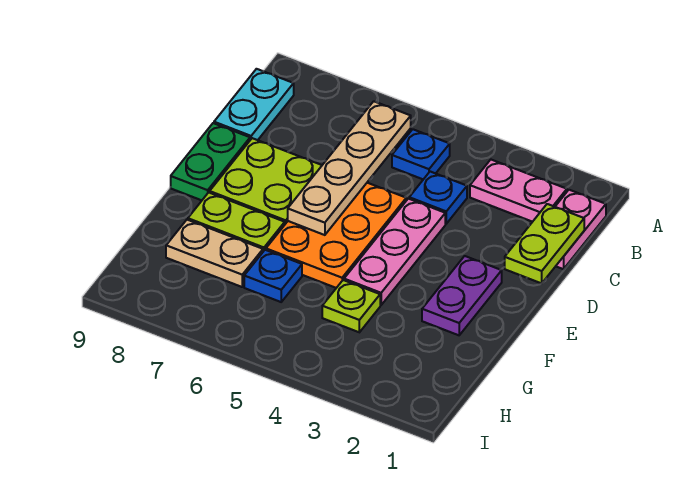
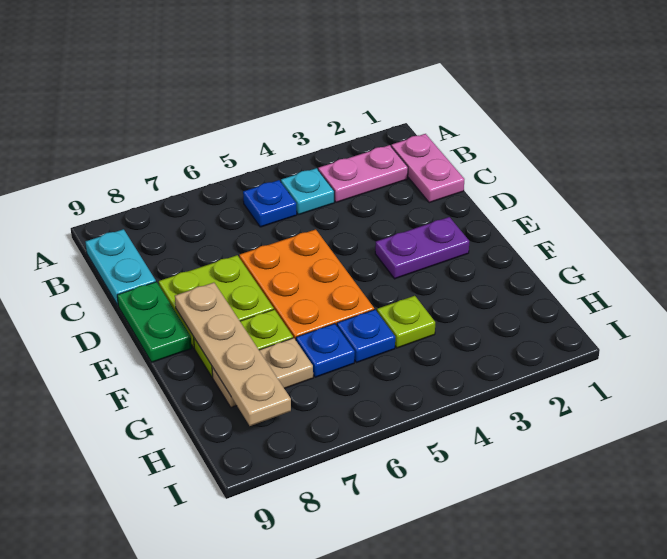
none -> cyan plate B4 level 1
tan plate B6:E6 level 2 -> tan plate E8:H8 level 2
lime plate C1:D1 level 2 -> none
blue plate C4 level 1 -> blue plate G5 level 1
pink plate D4:F4 level 1 -> none
purple plate E2:F2 level 1 -> purple plate E2:E3 level 1

